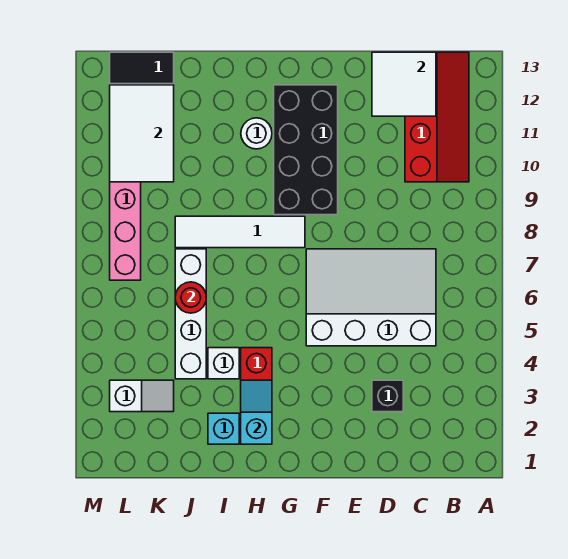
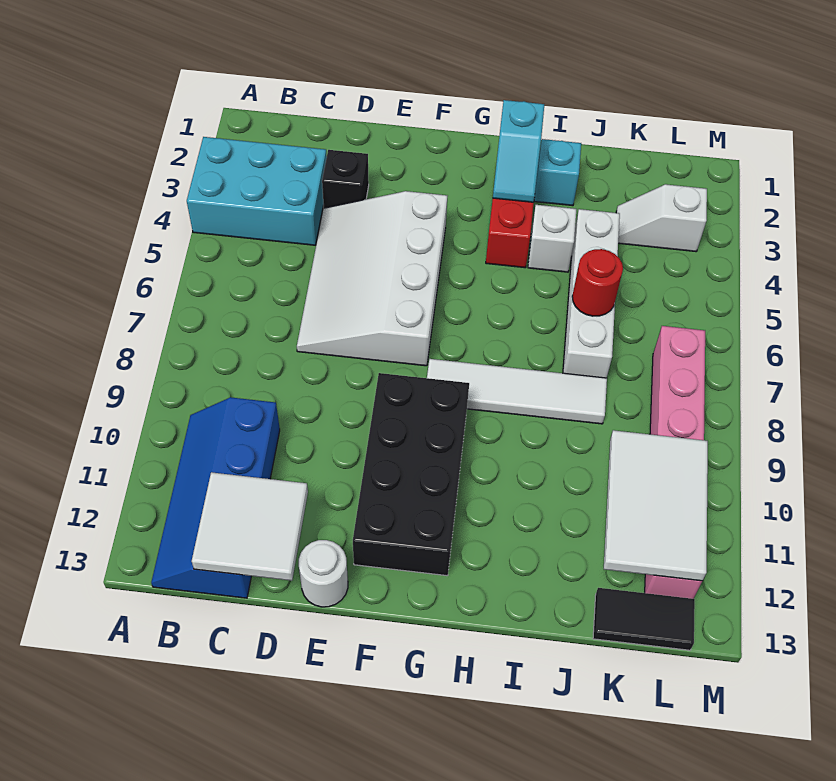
none -> cyan brick A3:C4 level 1
red slope B10:C13 level 1 top C -> blue slope B10:C13 level 1 top C
white slope C5:F7 level 1 top 5 -> white slope D4:F7 level 1 top F
white round brick H11 level 1 -> white round brick E13 level 1

